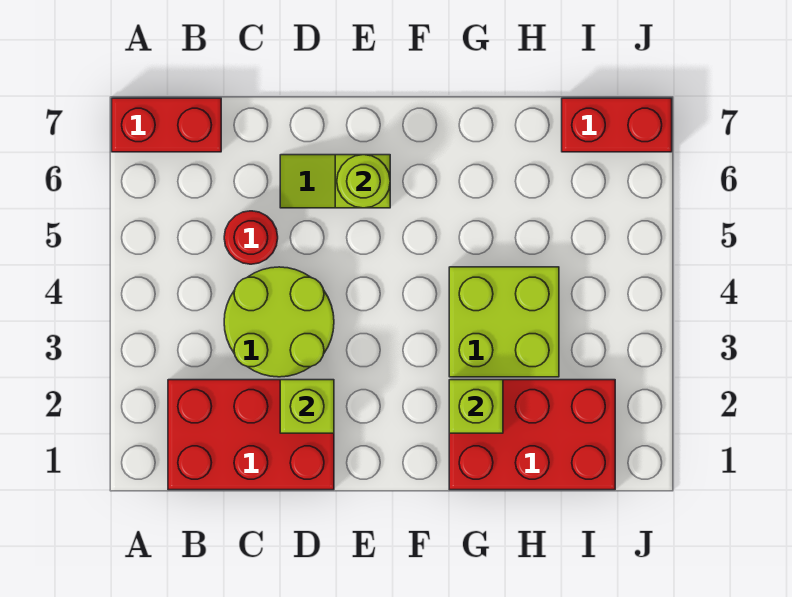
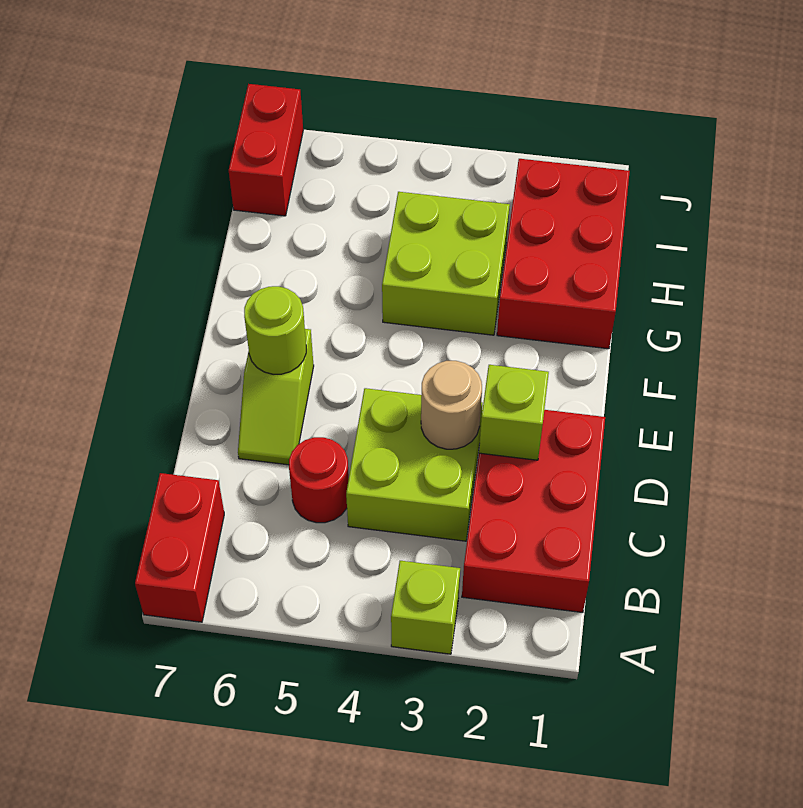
lime round brick C3:D4 level 1 -> lime brick C3:D4 level 1
none -> tan round brick D3 level 2
lime brick G2 level 2 -> lime brick A3 level 1

